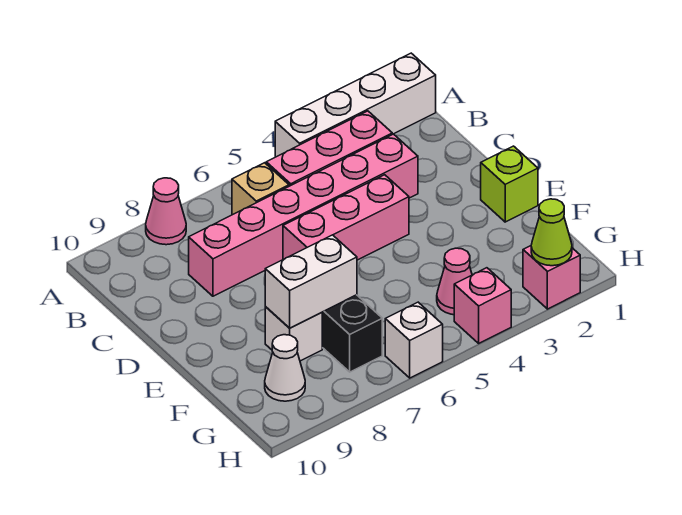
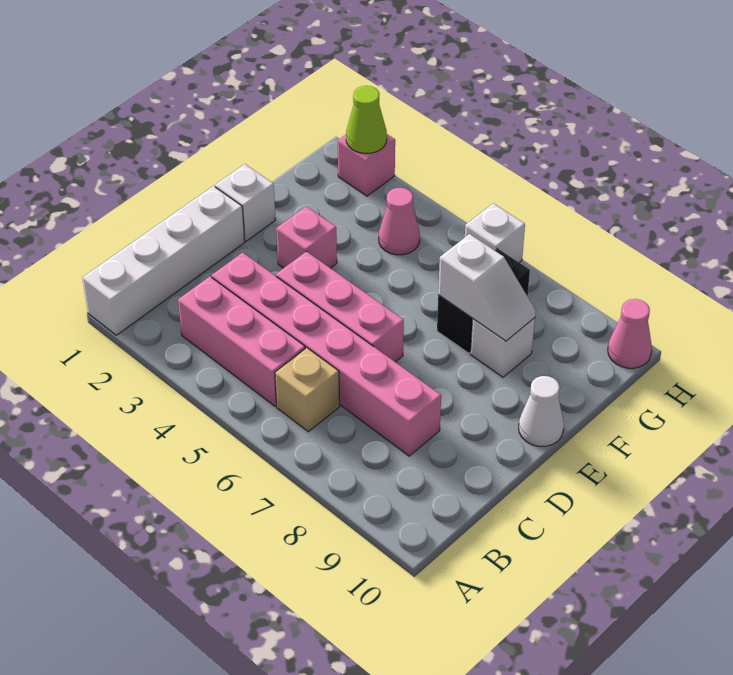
white brick A1:A4 level 1 -> white brick A1:D1 level 1
pink cone A8 level 1 -> pink cone H10 level 1
lime brick E1 level 1 -> white brick E1 level 1
white brick F7:F8 level 2 -> white slope F7:F8 level 2 top 7
white cone G9 level 1 -> white cone E10 level 1
pink brick H4 level 1 -> pink brick E3 level 1

